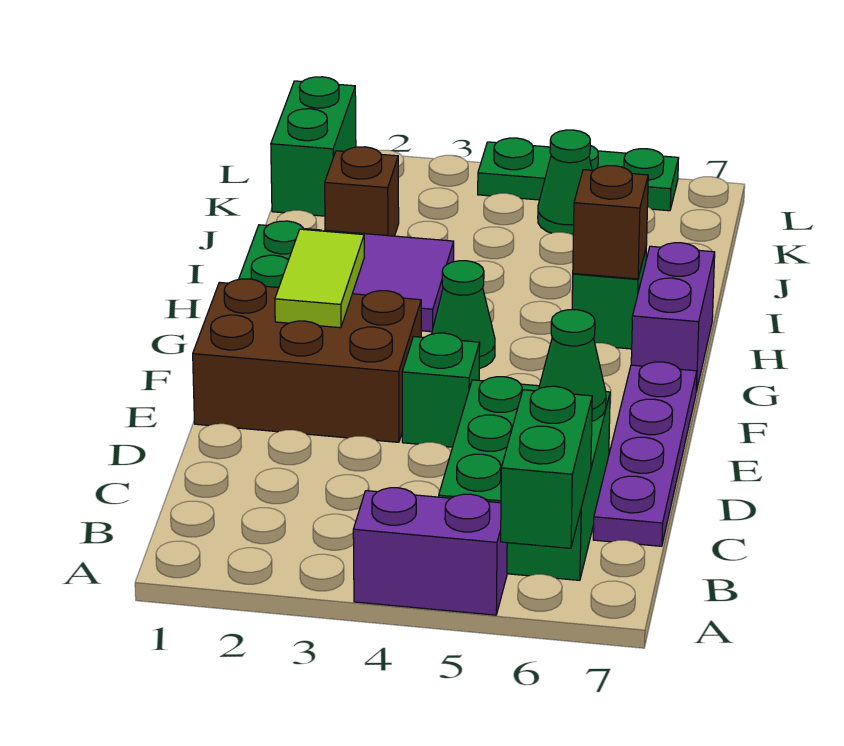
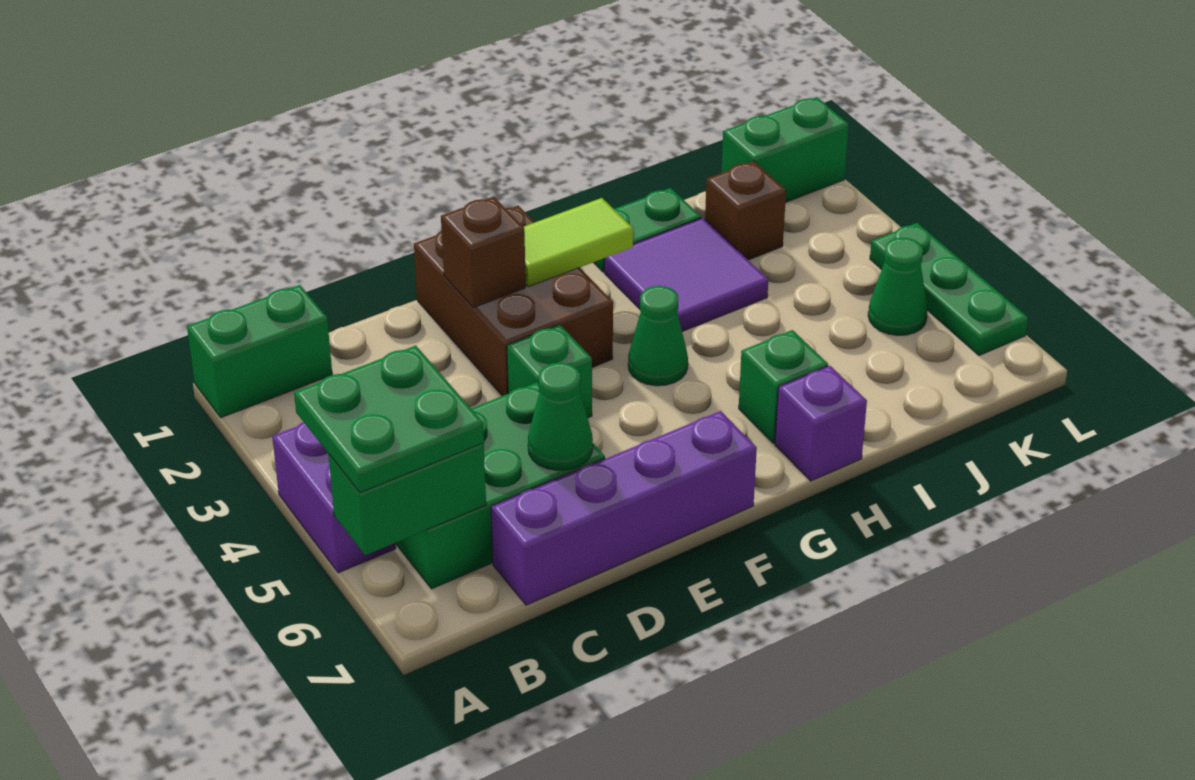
none -> green brick A1:B1 level 1
none -> green plate A5:B6 level 3
purple plate C7:F7 level 1 -> purple brick C7:F7 level 1
purple brick G7:H7 level 1 -> purple brick H7 level 1
brown brick H6 level 2 -> brown brick E2 level 2

